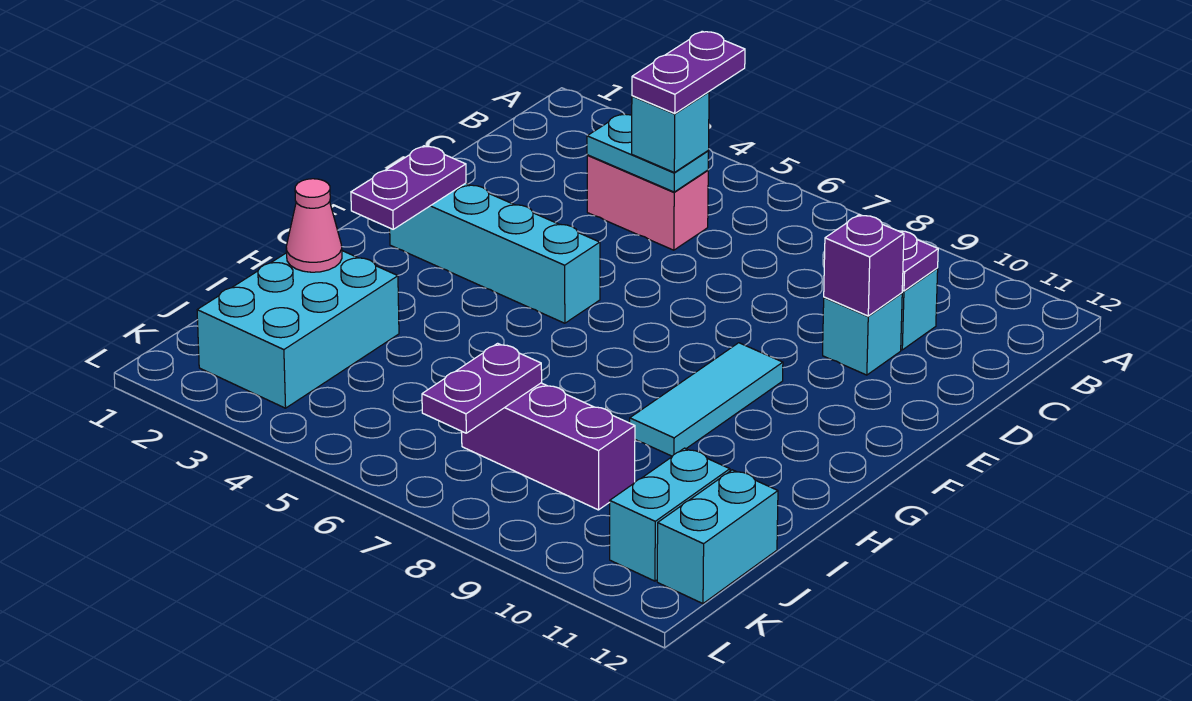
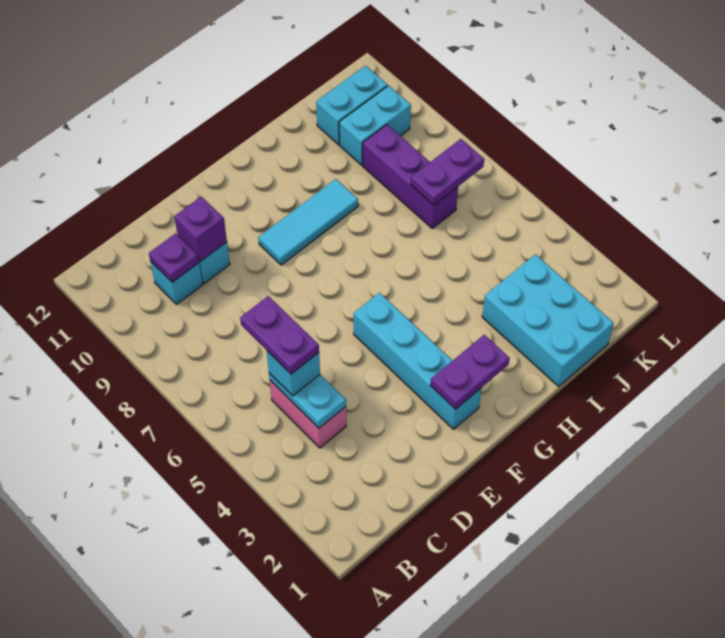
purple plate B5:C5 level 4 -> purple plate C5:C6 level 4
cyan brick I2:K3 level 1 -> cyan brick I1:J3 level 1
pink cone I2 level 2 -> none
cyan brick J12:K12 level 1 -> cyan brick J10:K10 level 1

